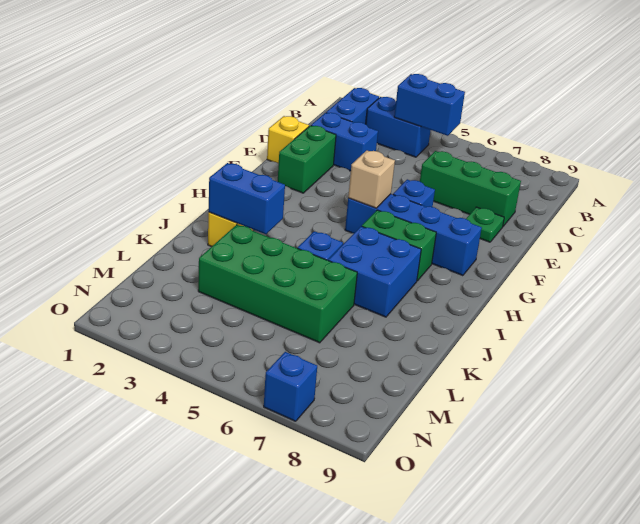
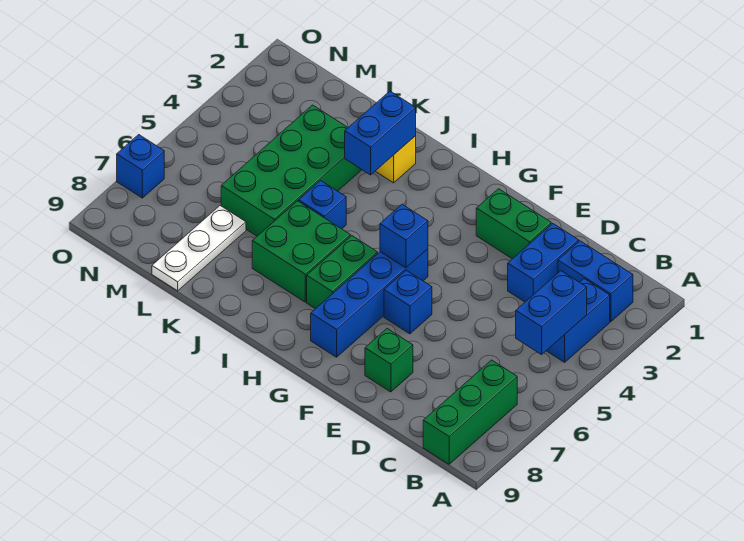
green brick D6:D8 level 1 -> green brick B7:B9 level 1
yellow brick E1 level 1 -> none
green plate E8 level 1 -> green brick E8 level 1
tan brick G5 level 2 -> blue brick G5 level 2
blue brick I6:J7 level 1 -> green brick I6:J7 level 1
none -> white plate L7:L9 level 1

